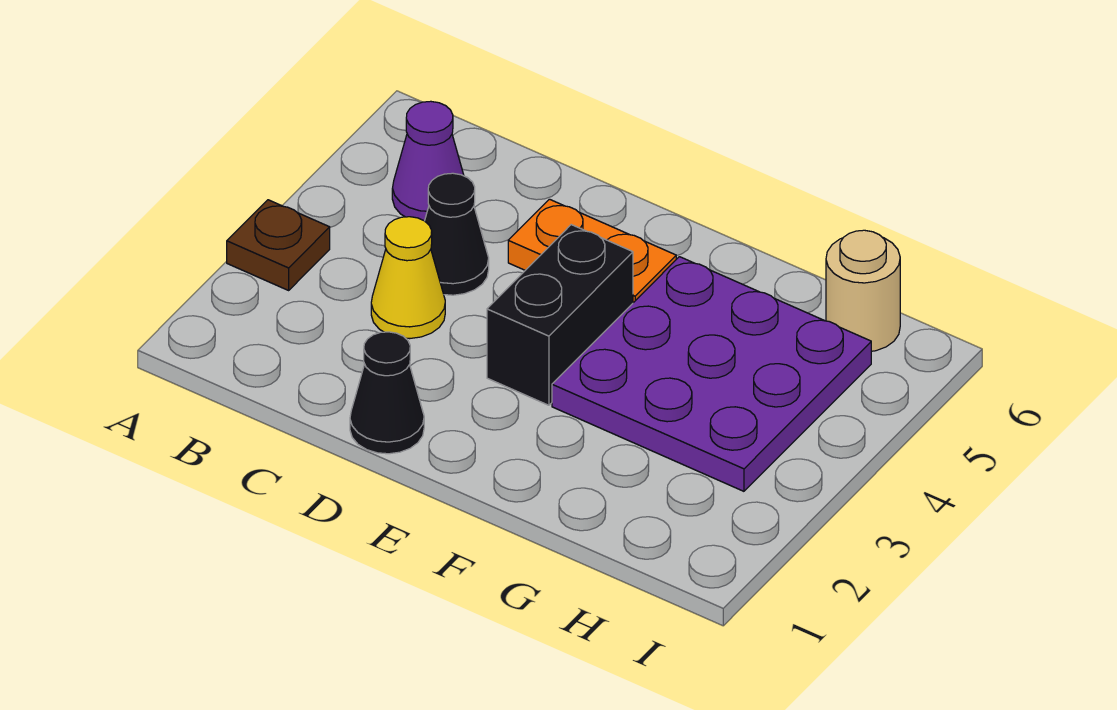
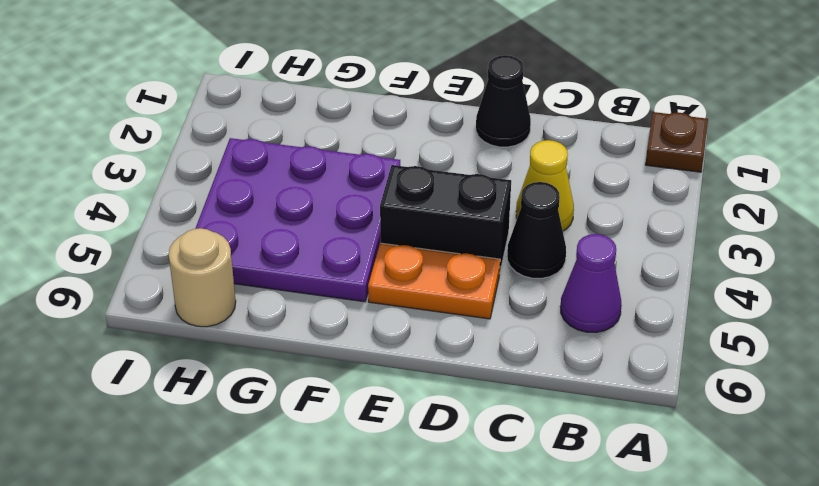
brown plate A3 level 1 -> brown plate A1 level 1
black brick E3:E4 level 1 -> black brick D4:E4 level 1

